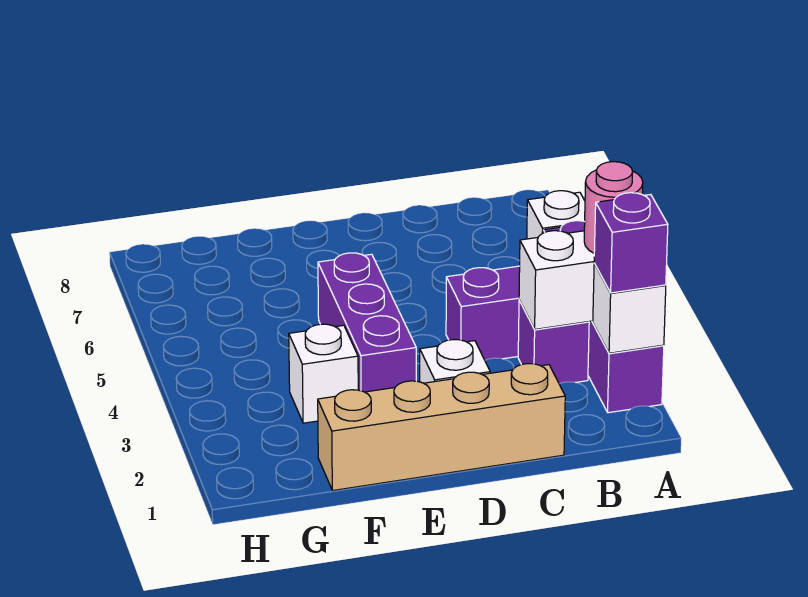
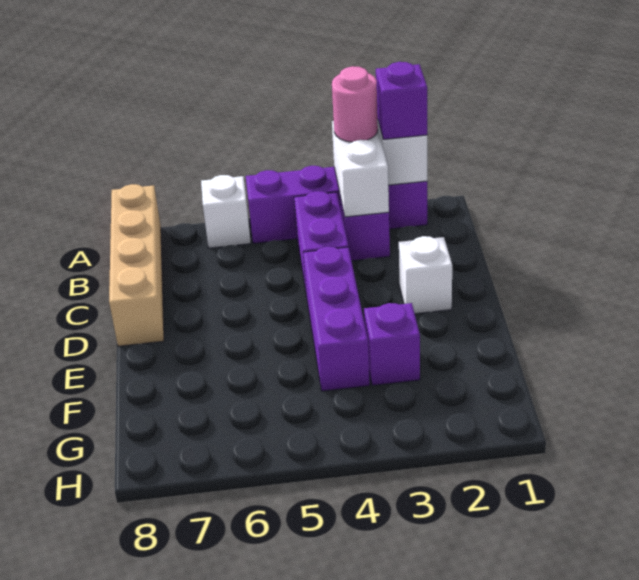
tan brick C1:F1 level 1 -> tan brick A8:D8 level 1
purple brick E3:E5 level 1 -> purple brick D4:F4 level 1
white brick F3 level 1 -> purple brick F3 level 1

